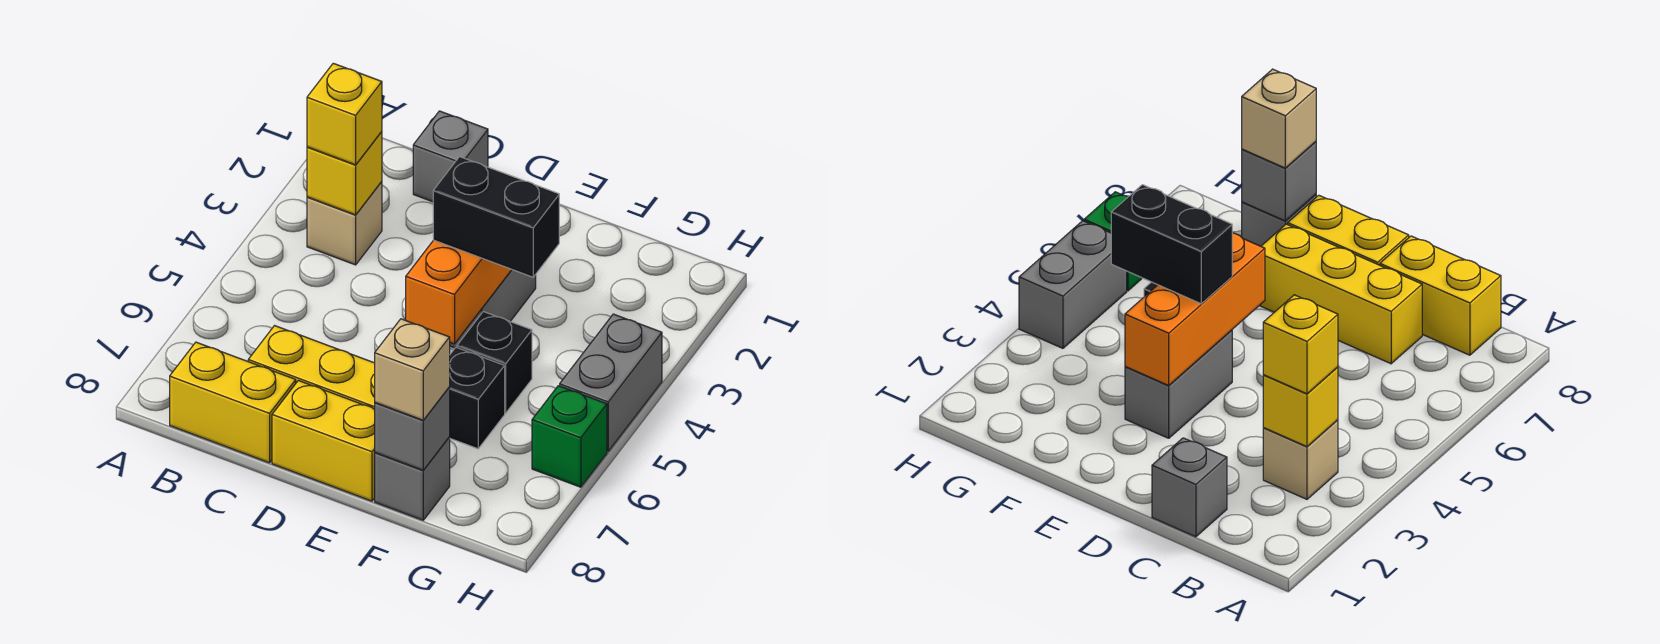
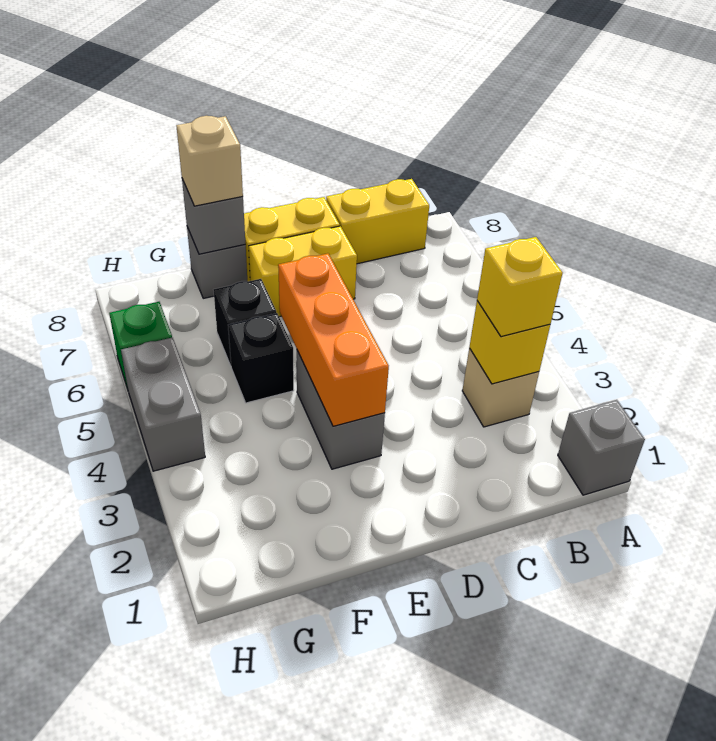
grey brick C1 level 1 -> grey brick A1 level 1
yellow brick C7:E7 level 1 -> yellow brick D7:E7 level 1
black brick E4:F4 level 3 -> none

